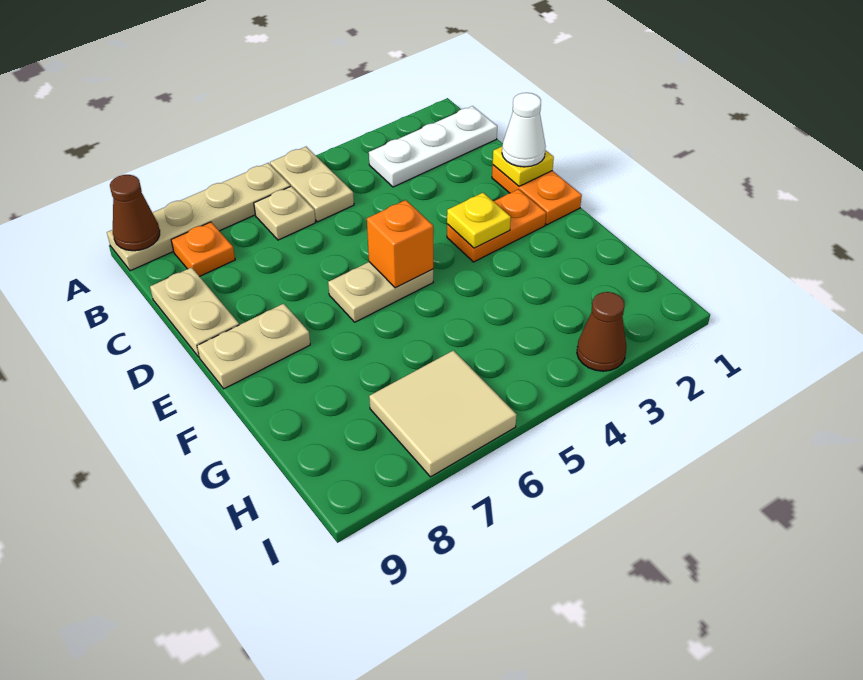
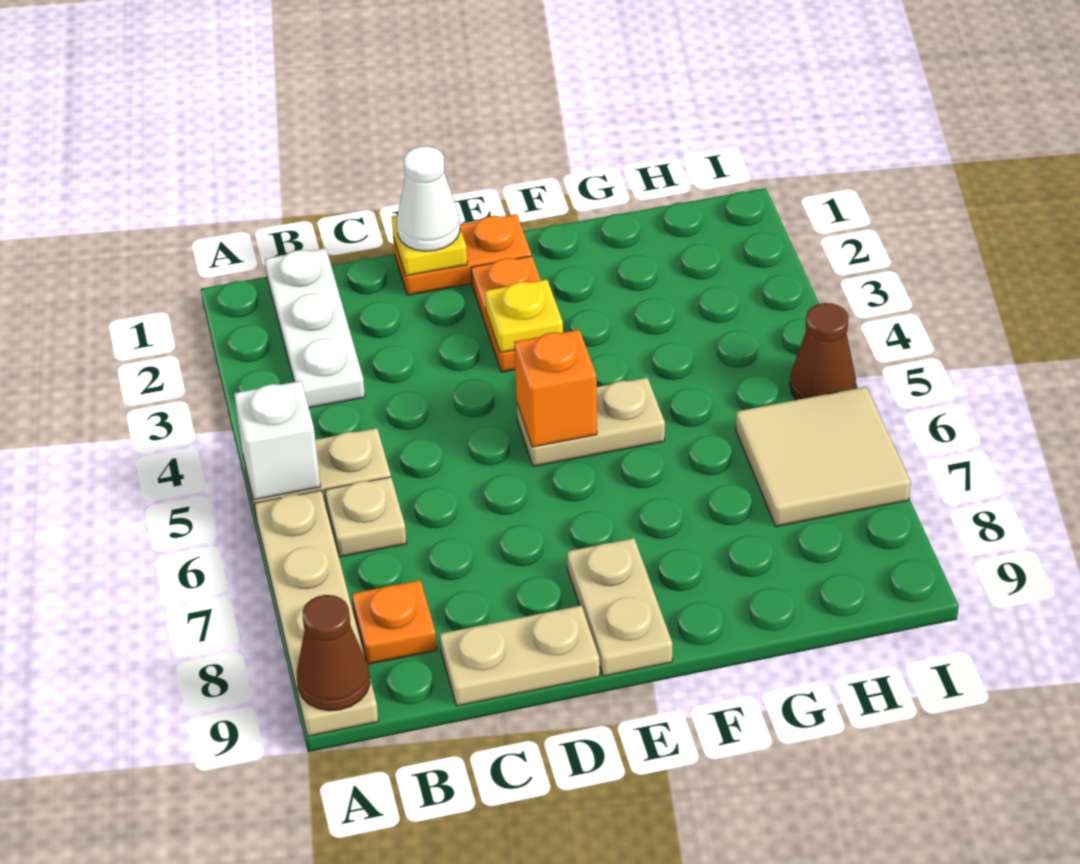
none -> white brick A5 level 2
tan plate E5:E6 level 1 -> tan plate E5:F5 level 1
brown cone I3 level 1 -> brown cone I5 level 1

